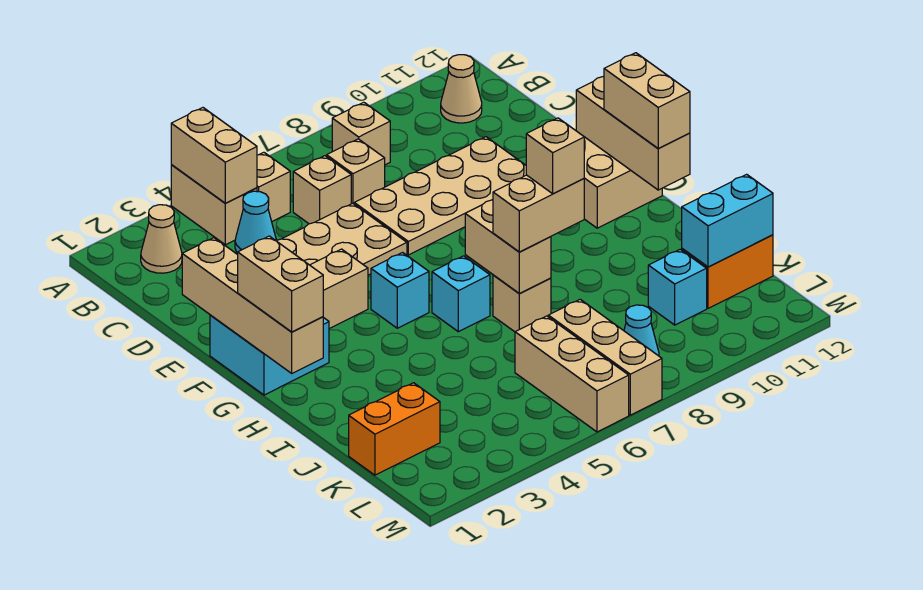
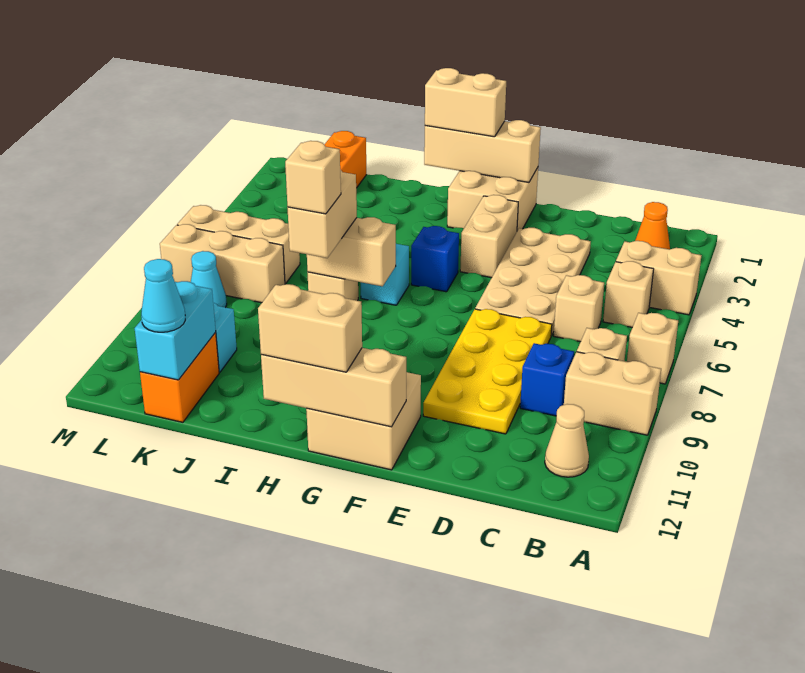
tan brick A4:B4 level 2 -> tan brick A9:B9 level 1
tan cone B2 level 1 -> orange cone B2 level 1
cyan cone C4 level 1 -> cyan cone K12 level 3
tan brick C7 level 1 -> tan brick A7 level 1
none -> blue brick C9 level 1
tan plate D7:E10 level 1 -> yellow plate D7:E10 level 1
tan brick E1:H1 level 2 -> tan brick F1:H1 level 2
cyan brick F1:G2 level 1 -> tan brick F1:G2 level 1
cyan brick G5 level 1 -> blue brick G5 level 1

